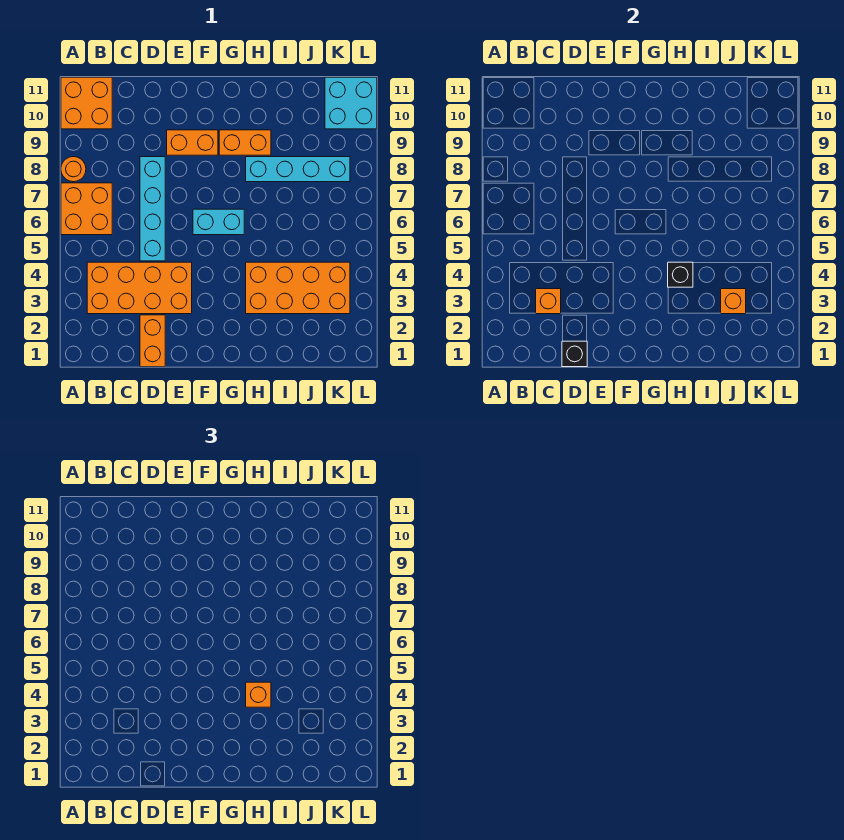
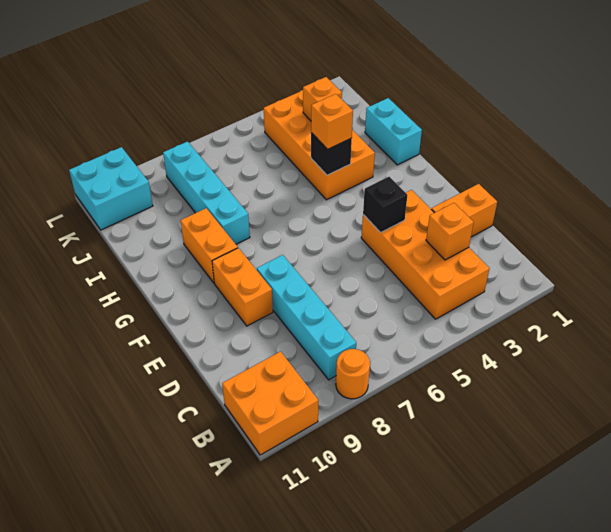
orange brick A6:B7 level 1 -> none
black brick D1 level 2 -> black brick E4 level 2
cyan brick D5:D8 level 1 -> cyan brick B8:E8 level 1
cyan brick F6:G6 level 1 -> cyan brick H1:I1 level 1

